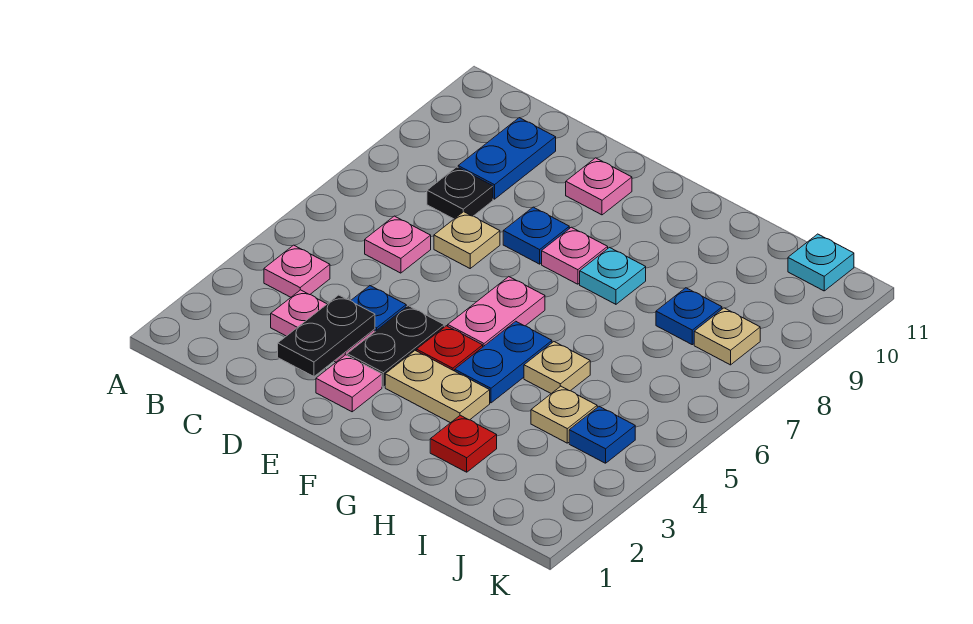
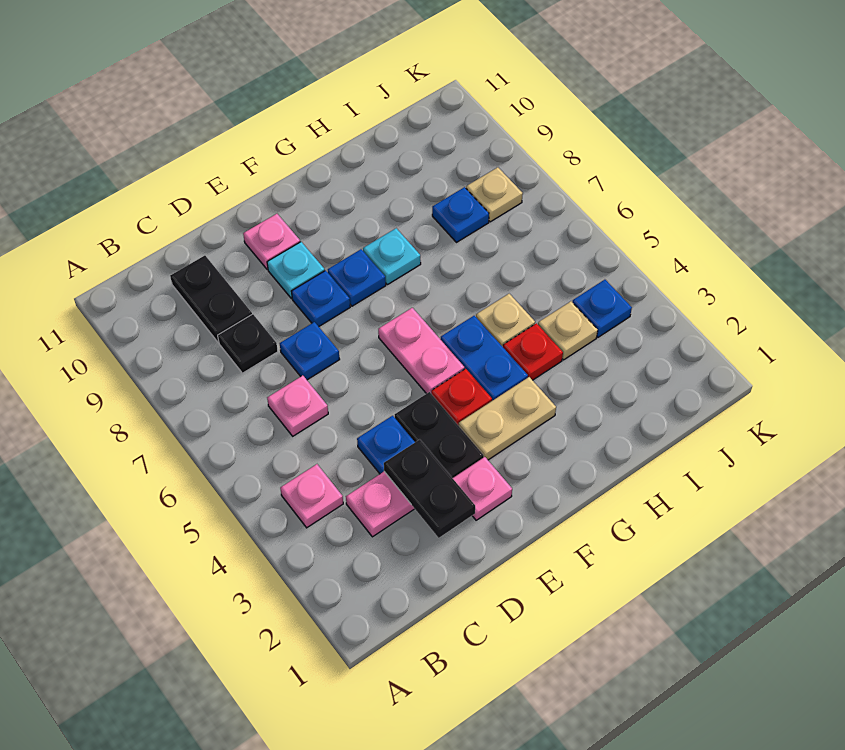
blue plate C9:C10 level 1 -> black plate C9:C10 level 1
tan plate D7 level 1 -> blue plate D7 level 1
pink plate F8 level 1 -> blue plate F8 level 1
red plate H2 level 1 -> red plate H4 level 1
cyan plate J11 level 1 -> cyan plate E9 level 1

